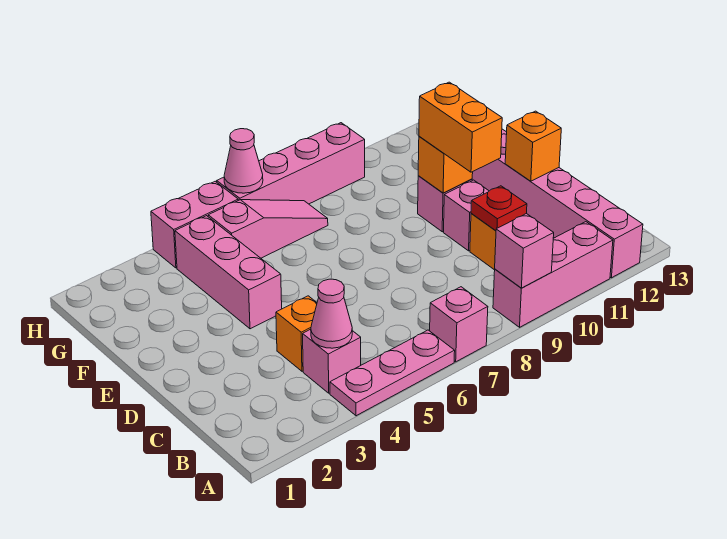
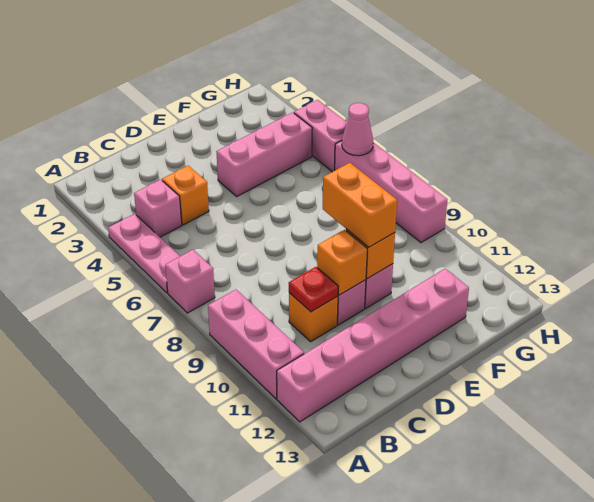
pink brick A9 level 2 -> none
pink cone B4 level 2 -> none
orange brick D10:E10 level 3 -> orange brick E9:E10 level 3
orange brick D12 level 2 -> orange brick D10 level 2
pink slope G5:G7 level 1 top 5 -> none

